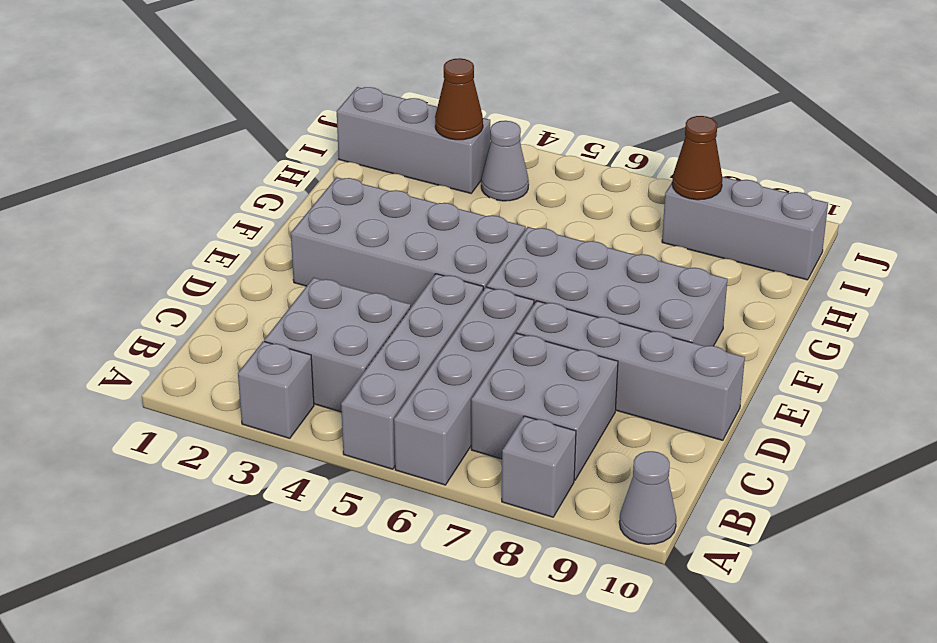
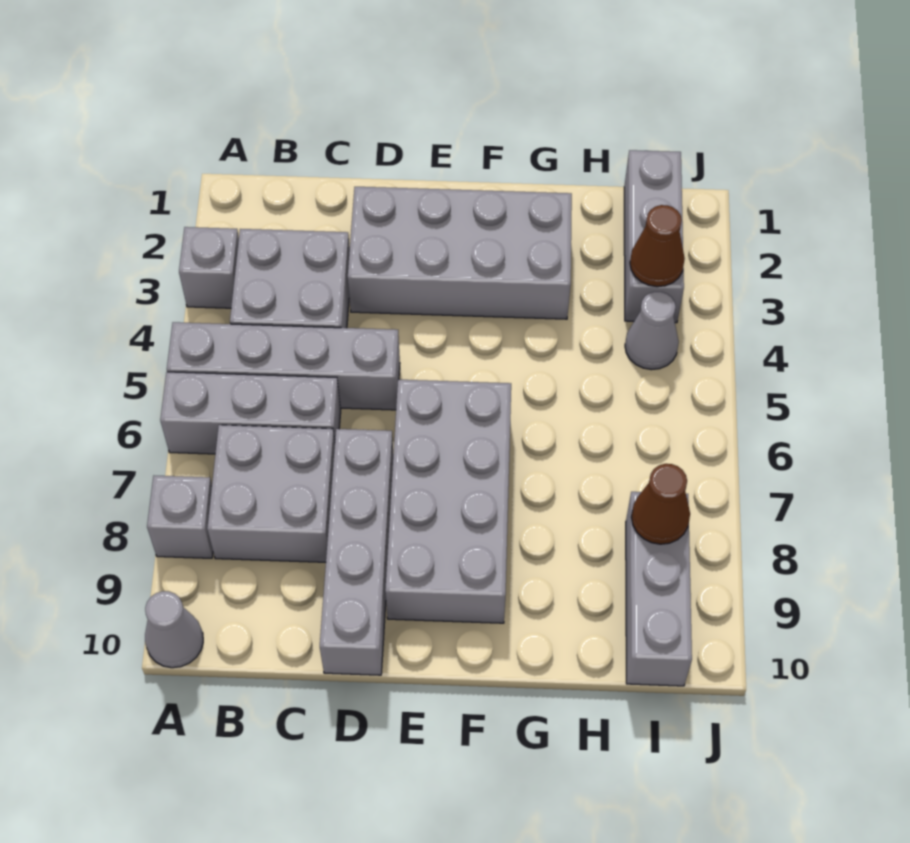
grey brick A6:D6 level 1 -> grey brick A6:C6 level 1
grey brick E2:F5 level 1 -> grey brick D2:G3 level 1

